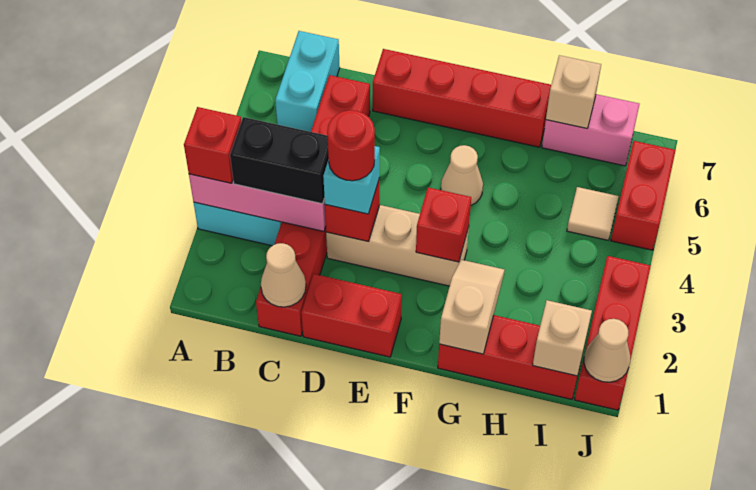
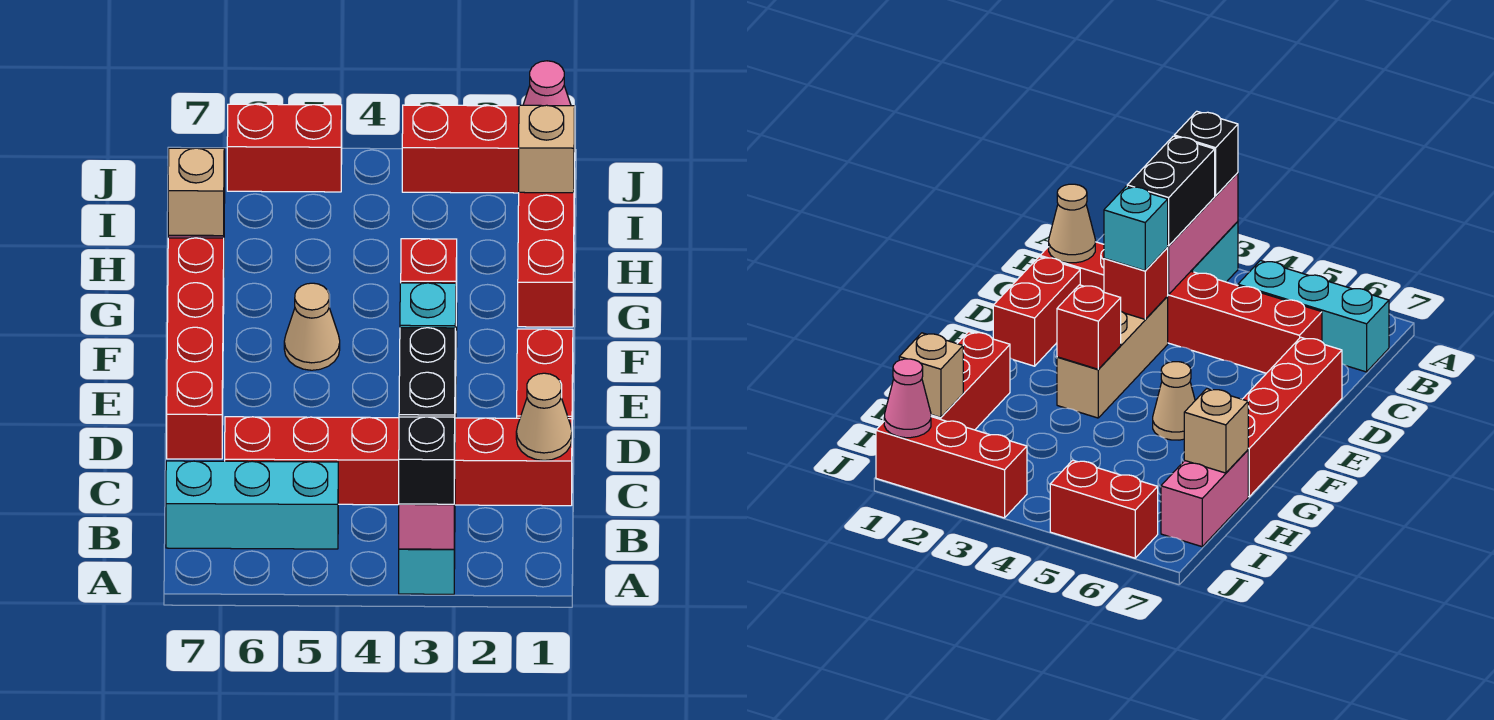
red brick A3 level 3 -> black brick A3 level 3
cyan brick B6:B7 level 1 -> cyan brick B5:B7 level 1
red round brick D3 level 4 -> none
tan slope G1:G2 level 2 top 1 -> none
tan tile I5 level 1 -> none
tan cone J1 level 2 -> pink cone J1 level 2

